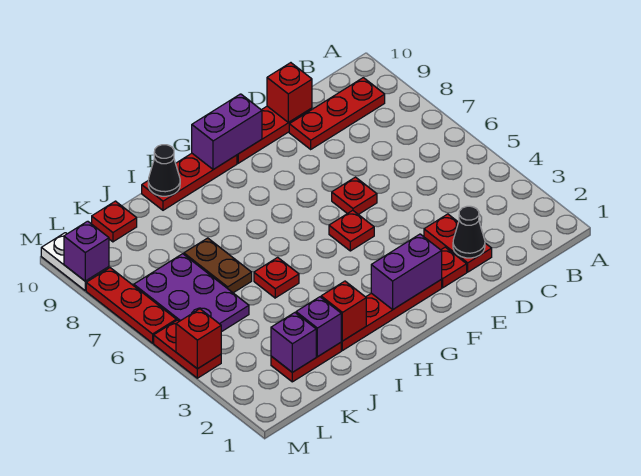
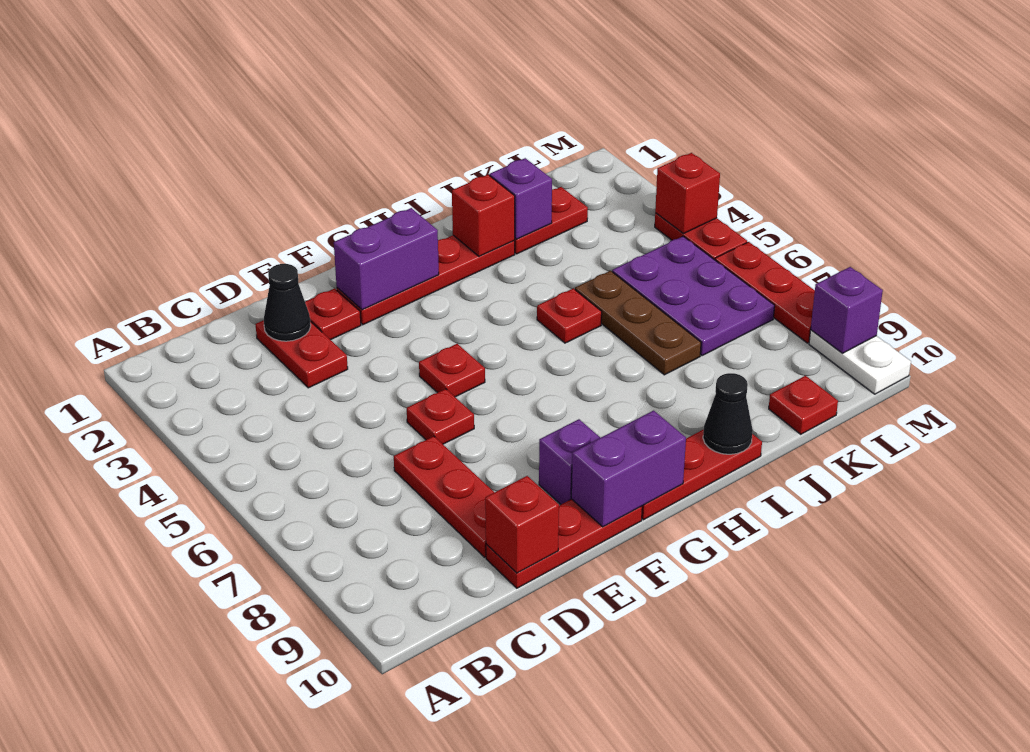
red plate B9:D9 level 1 -> red plate D7:D9 level 1
brown plate J6:J7 level 1 -> brown plate J5:J7 level 1
purple brick K2 level 2 -> purple brick F9 level 1

